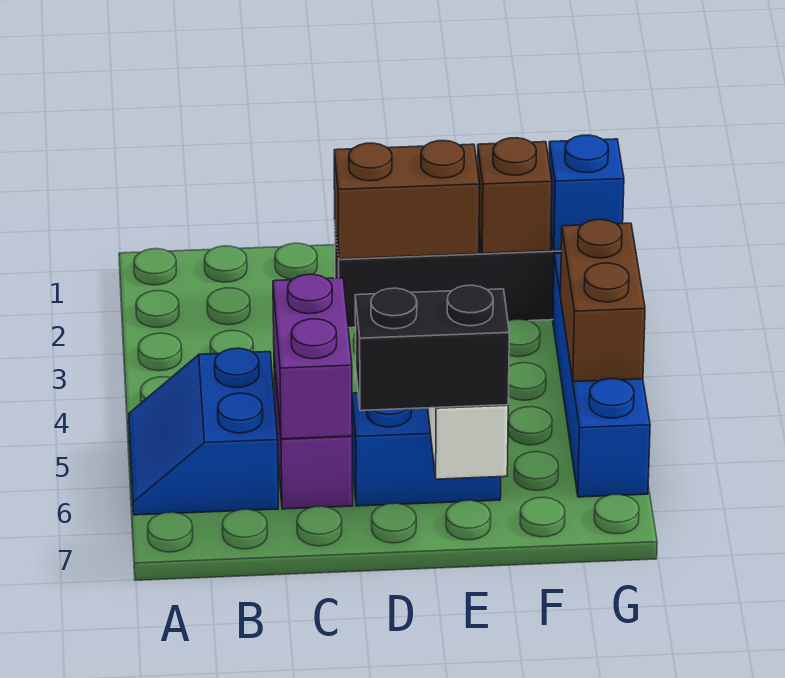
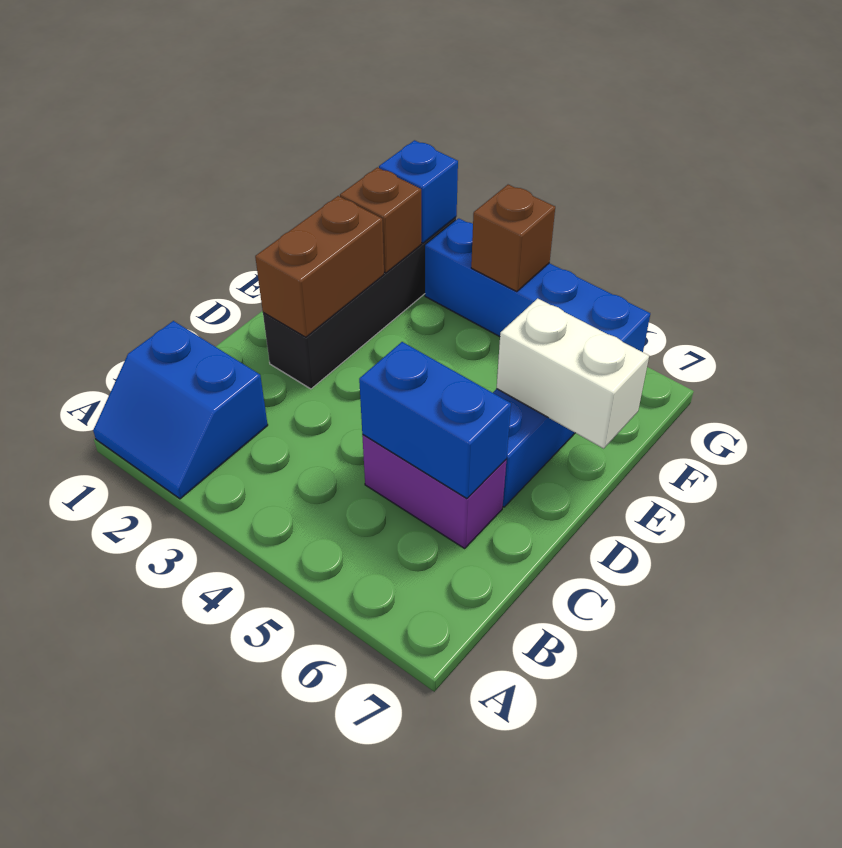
blue slope A5:B6 level 1 top B -> blue slope A1:B2 level 1 top B
purple brick C5:C6 level 2 -> blue brick C5:C6 level 2
black brick D7:E7 level 3 -> none
brown brick G4:G5 level 2 -> brown brick G4 level 2

